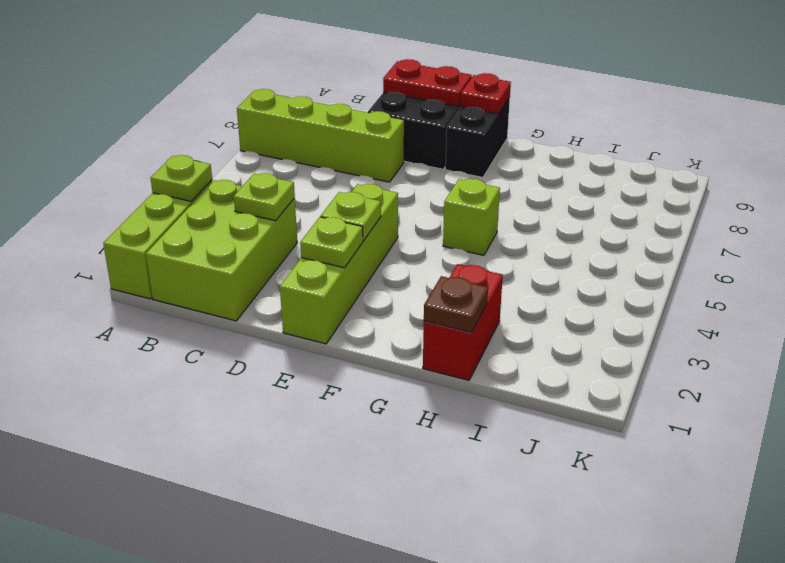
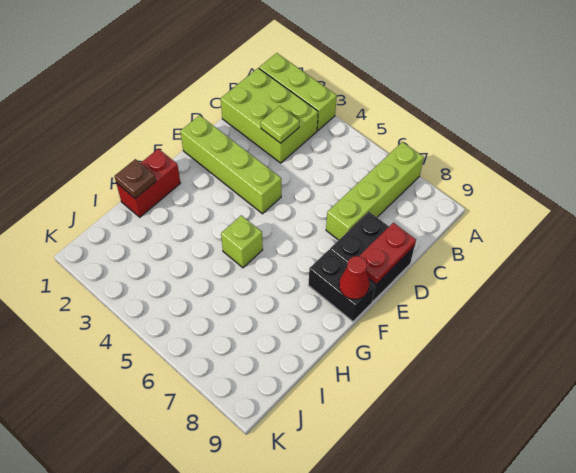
lime plate A3 level 2 -> none
lime plate E2 level 2 -> none
lime plate E3 level 2 -> none
red plate F9 level 2 -> red cone F9 level 2
red brick H1:H2 level 1 -> red brick G1:H1 level 1

